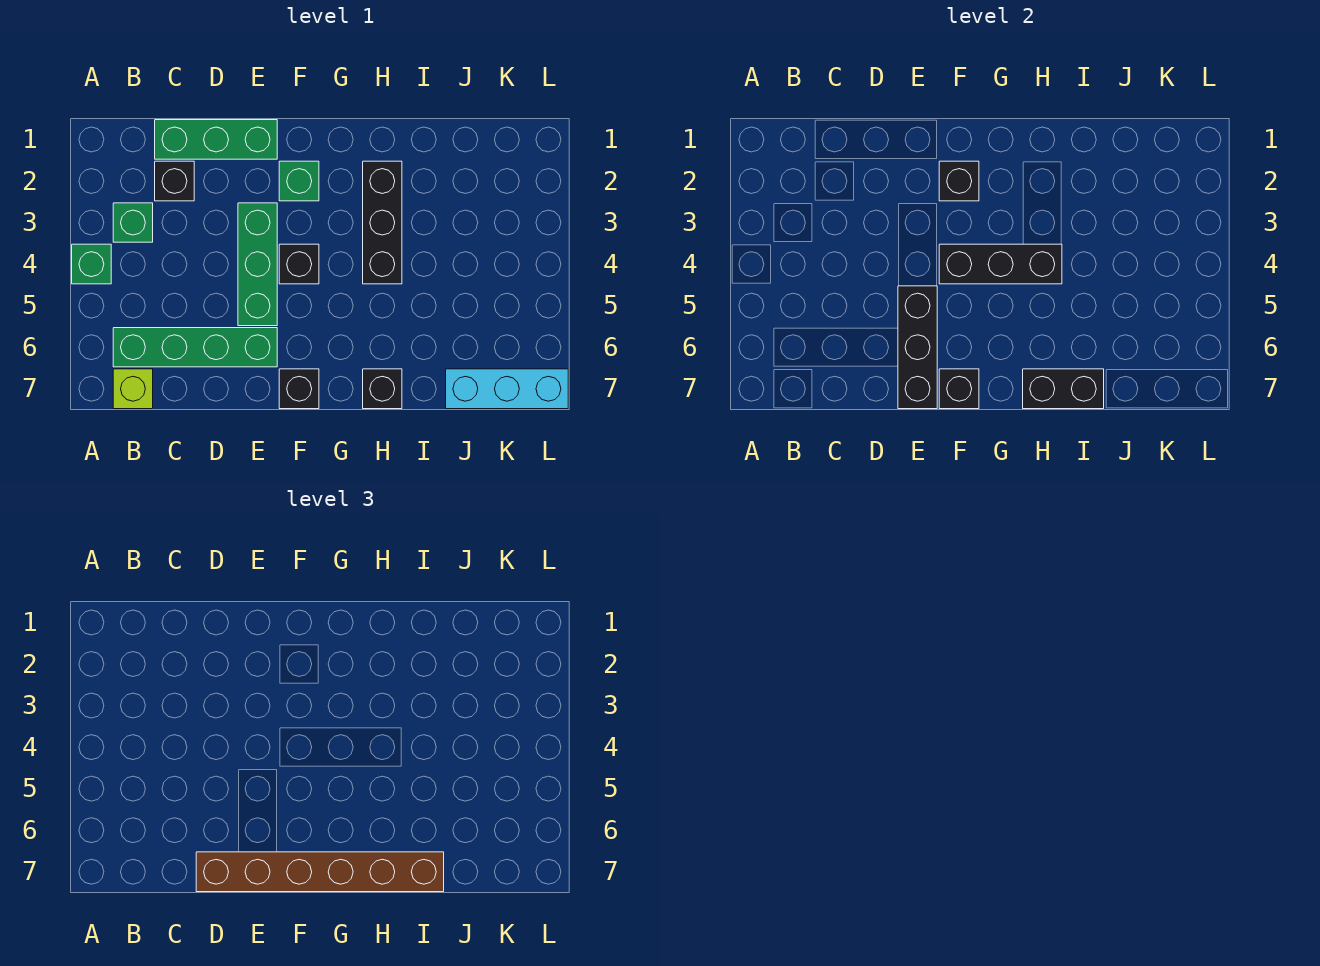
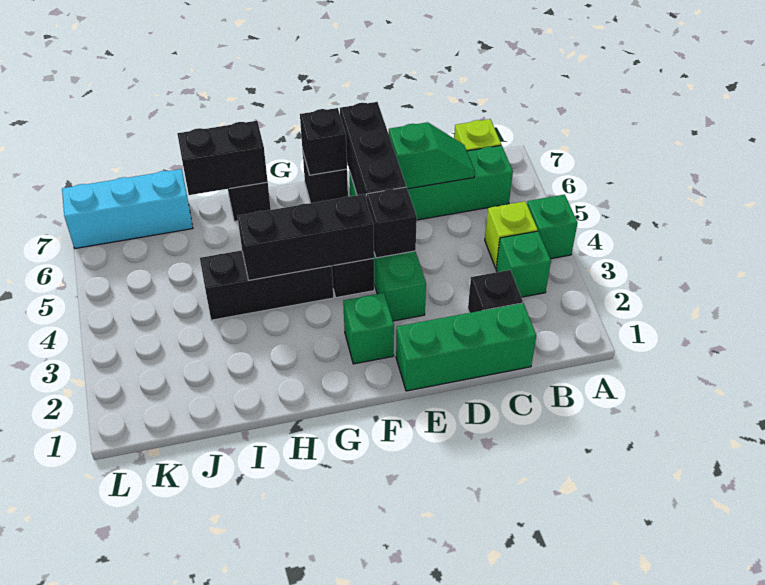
none -> lime brick B4 level 1
none -> green slope C6:D6 level 2 top D
brown brick D7:I7 level 3 -> none
black brick F2 level 2 -> black brick E4 level 2
black brick H2:H4 level 1 -> black brick G4:I4 level 1

